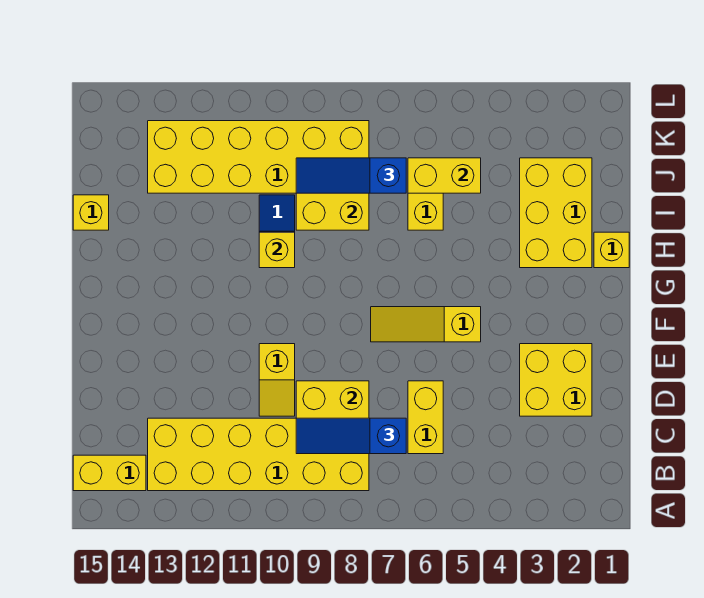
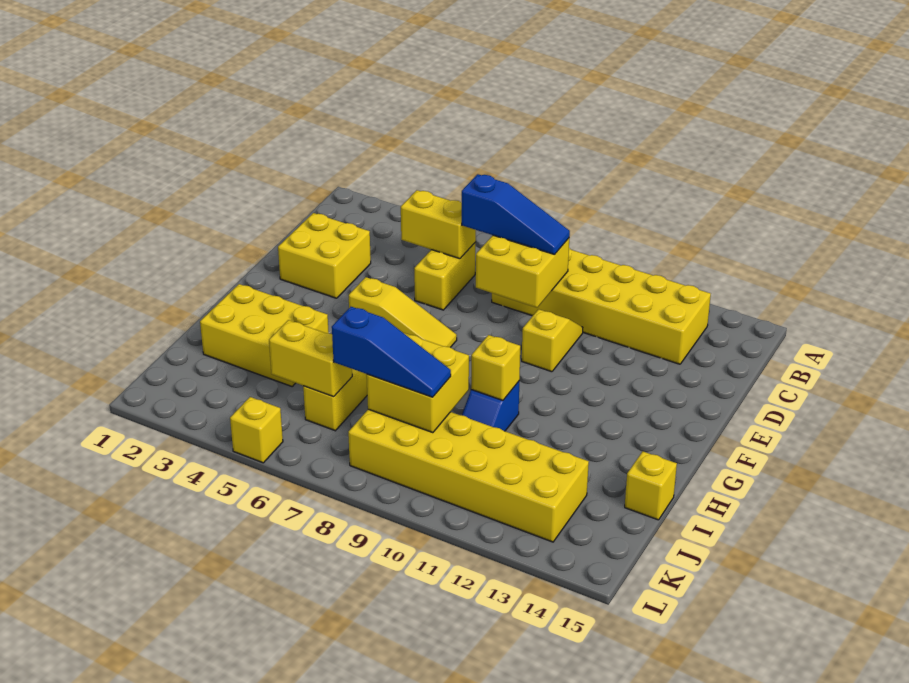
yellow brick B14:B15 level 1 -> yellow brick C5:C6 level 2
yellow brick H1 level 1 -> yellow brick L5 level 1
yellow brick H2:J3 level 1 -> yellow brick H2:I4 level 1

